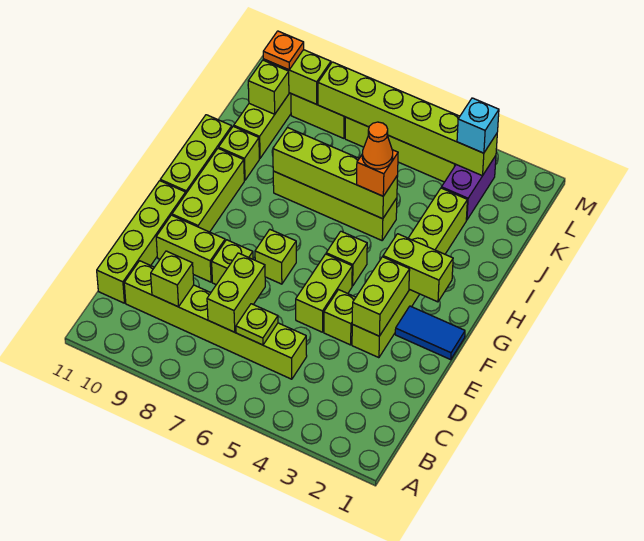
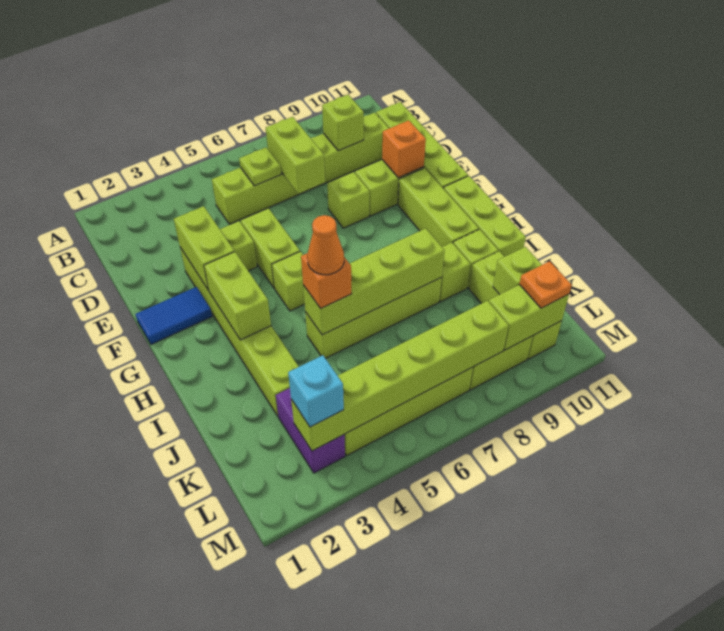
none -> orange brick E10 level 2
lime brick F7 level 1 -> lime brick I9 level 1
lime brick G2:G3 level 2 -> lime brick G3:H3 level 2

